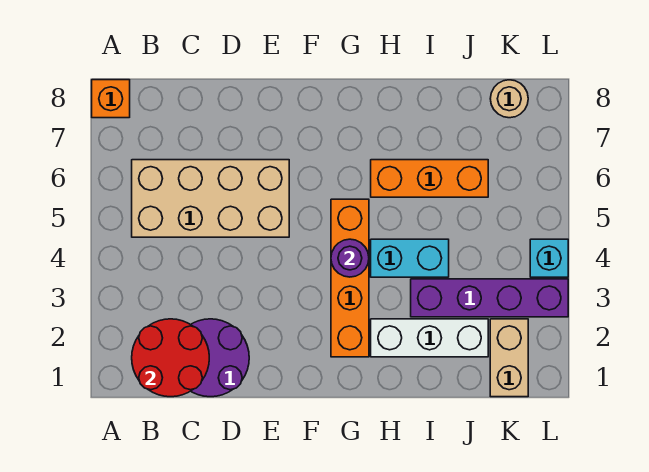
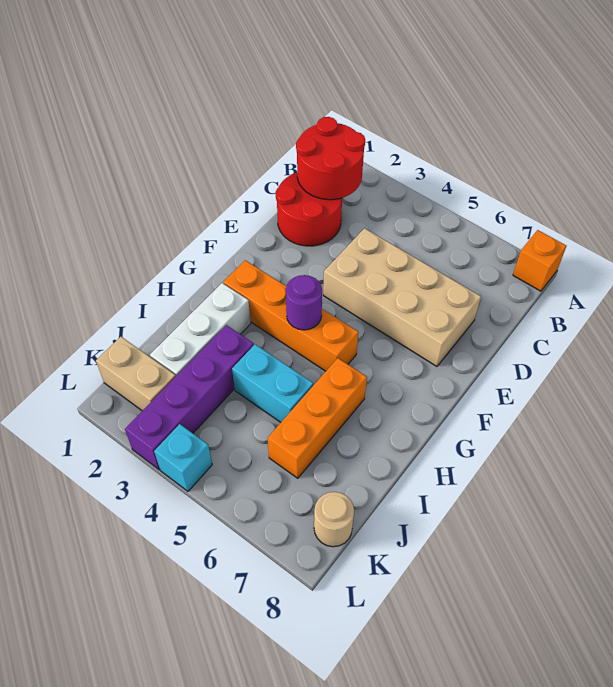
tan brick B5:E6 level 1 -> tan brick D4:E7 level 1
purple round brick C1:D2 level 1 -> red round brick C1:D2 level 1
cyan brick H4:I4 level 1 -> cyan brick I4:I5 level 1

